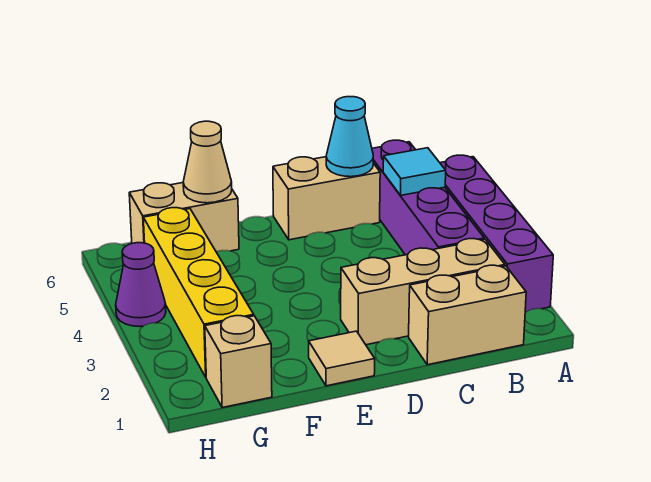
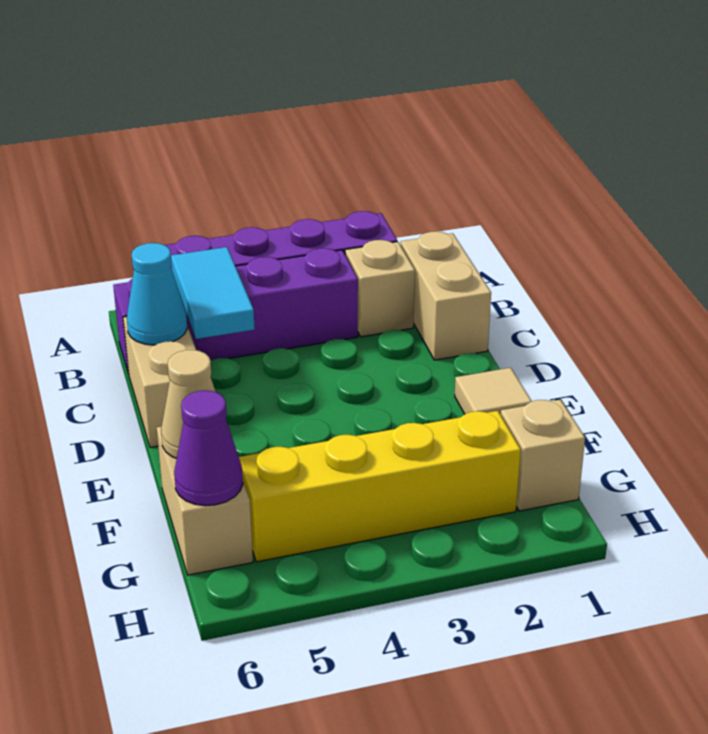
tan brick B2:D2 level 1 -> tan brick B2 level 1
cyan tile B5 level 2 -> cyan tile B5:C5 level 2
purple cone H4 level 1 -> purple cone G6 level 2

